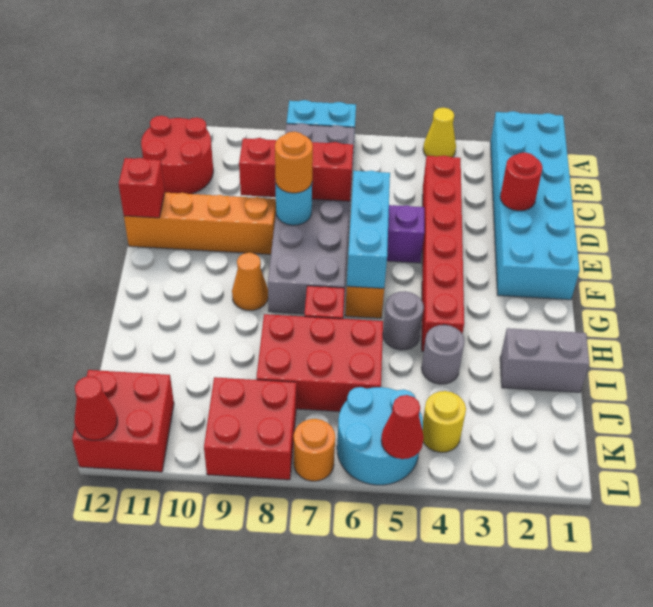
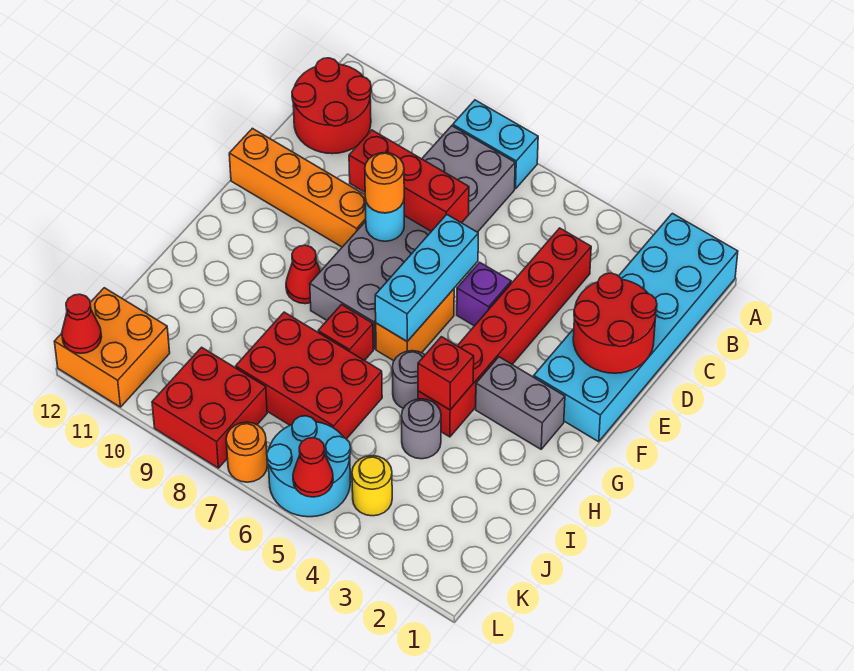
yellow cone A4 level 1 -> none
red round brick D2 level 2 -> red round brick D1:E2 level 2
red brick E12 level 2 -> red brick H4 level 2
orange cone G9 level 1 -> red cone G9 level 1
grey brick I1:I2 level 1 -> grey brick G2:G3 level 1
red brick K11:L12 level 1 -> orange brick K11:L12 level 1

